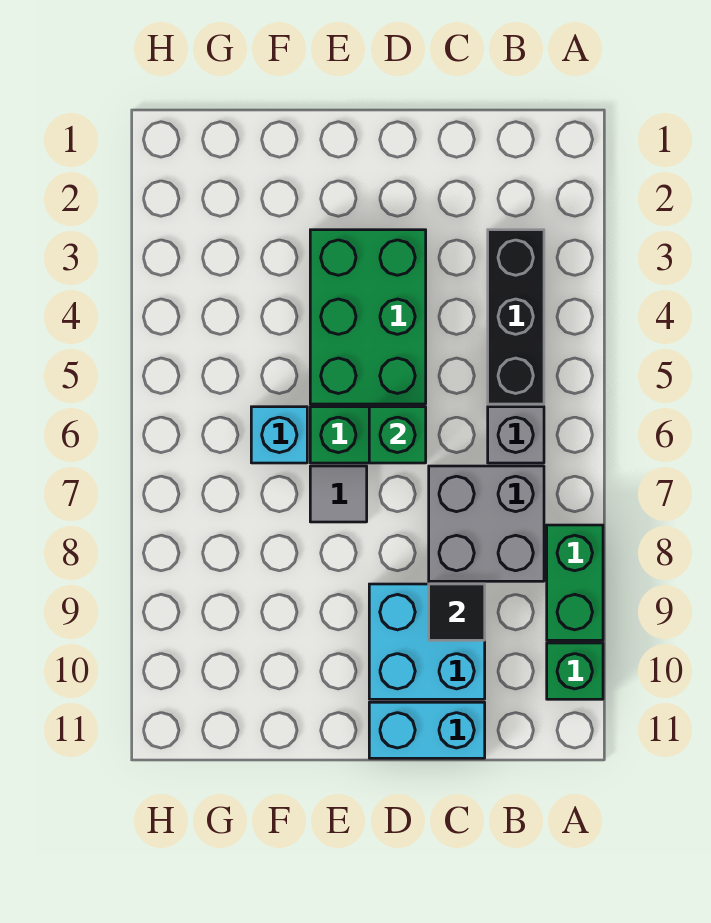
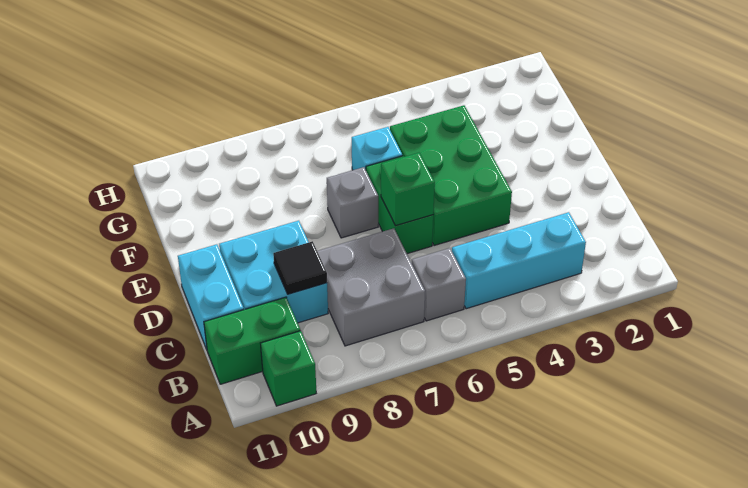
green brick A8:A9 level 1 -> green brick B10:B11 level 1
black brick B3:B5 level 1 -> cyan brick B3:B5 level 1
green brick D3:E5 level 1 -> green brick D4:F5 level 1
grey tile E7 level 1 -> grey brick E7 level 1

